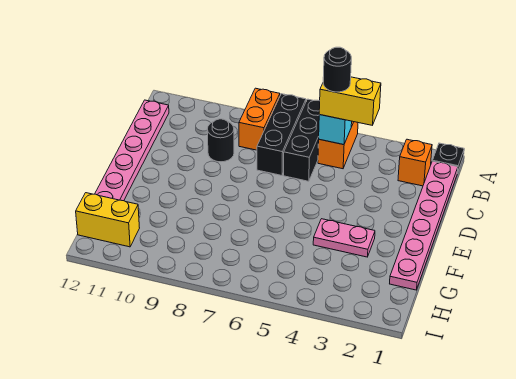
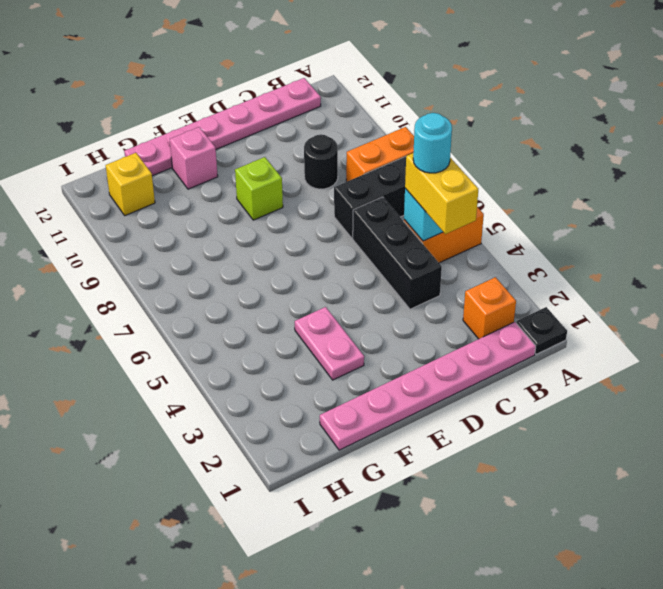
black brick A6:C6 level 1 -> black brick C4:C6 level 1
black round brick B5 level 4 -> cyan round brick B5 level 4
none -> lime brick E9 level 1
none -> pink brick F11 level 1
yellow brick H11:H12 level 1 -> yellow brick H11 level 1

